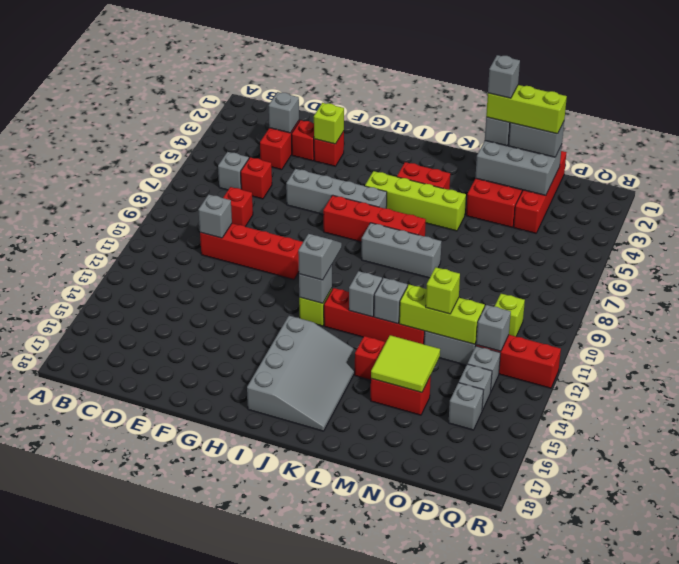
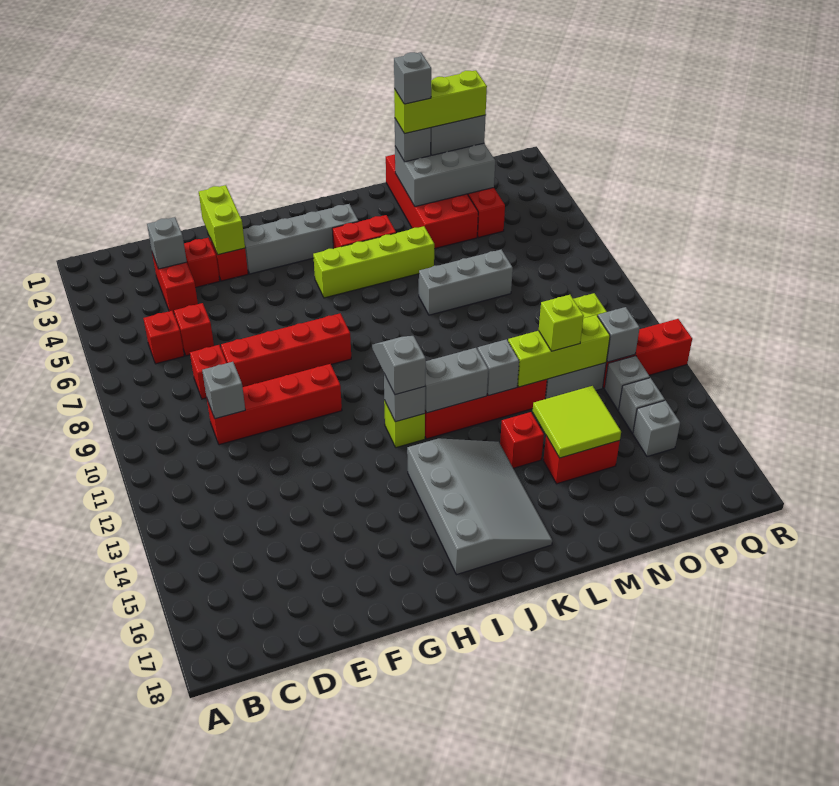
grey brick C6 level 1 -> red brick C6 level 1
lime brick F3 level 2 -> lime brick F2:F3 level 2
grey brick F6:I6 level 1 -> grey brick G3:J3 level 1
red brick H7:K7 level 1 -> red brick E8:H8 level 1
grey brick J8:L8 level 1 -> grey brick L7:N7 level 1
grey brick K12 level 2 -> grey brick J12:K12 level 2

